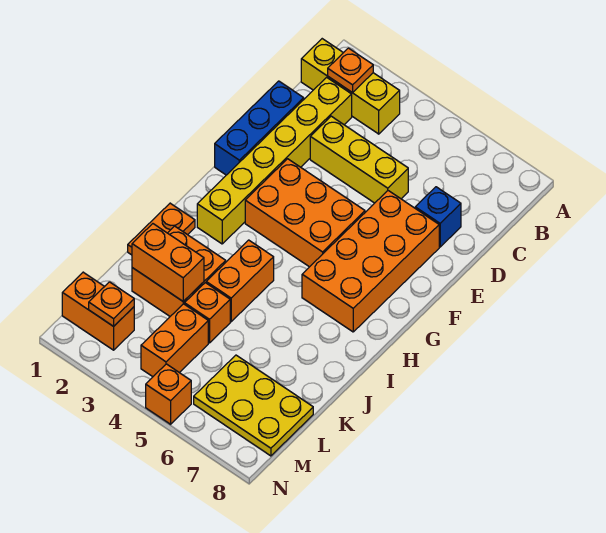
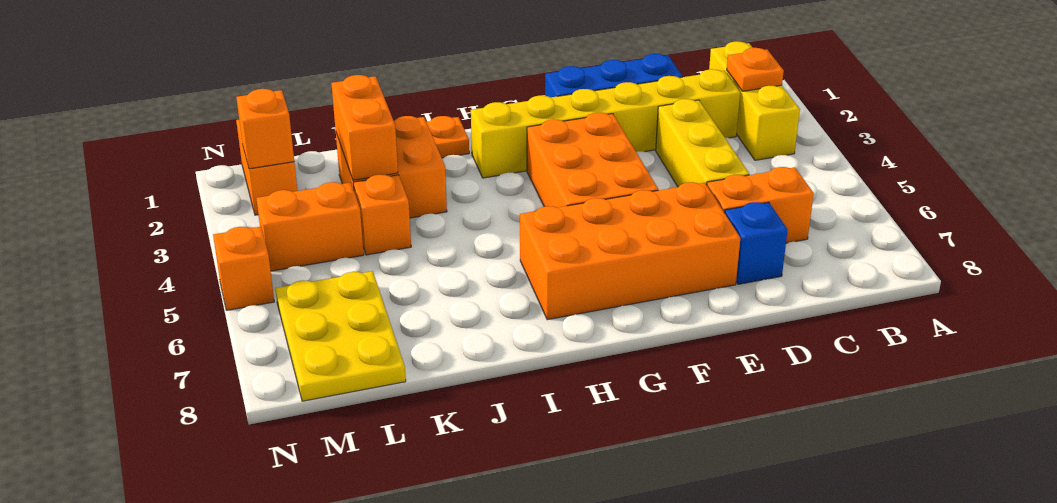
orange brick I4:J4 level 1 -> orange brick C6:D6 level 1
orange plate M2 level 2 -> orange brick M2 level 2

